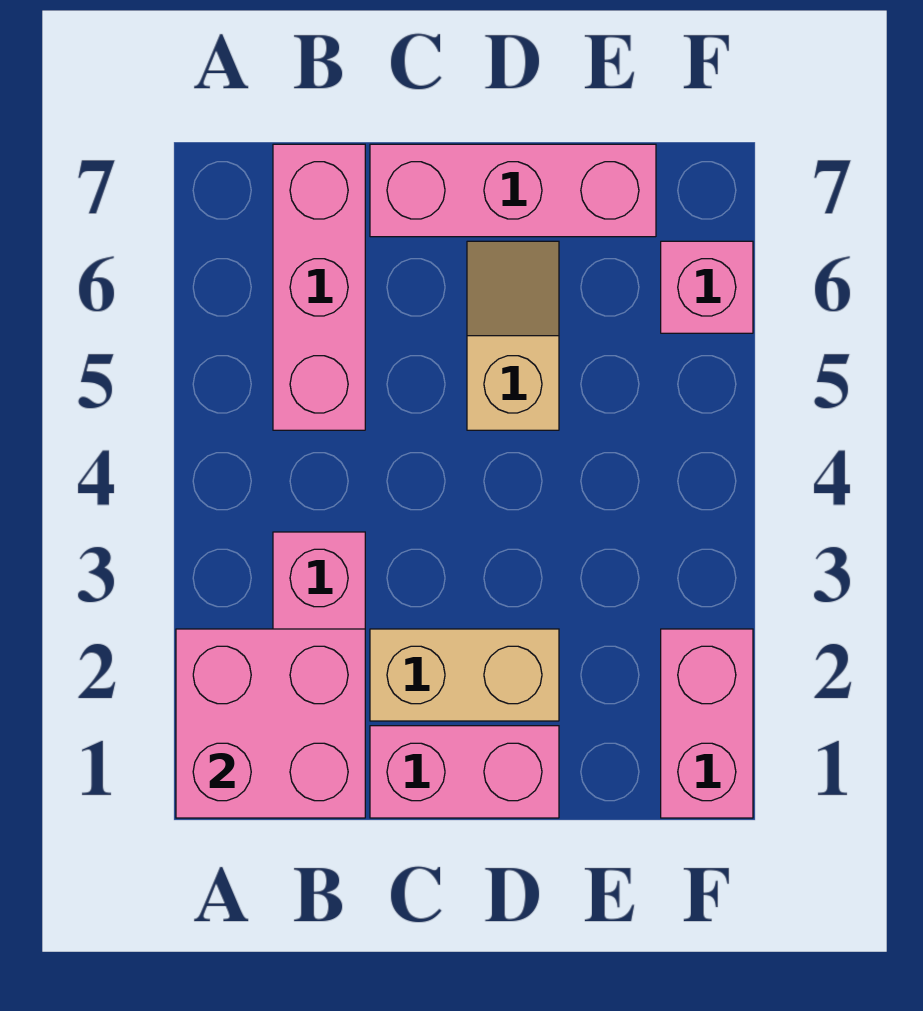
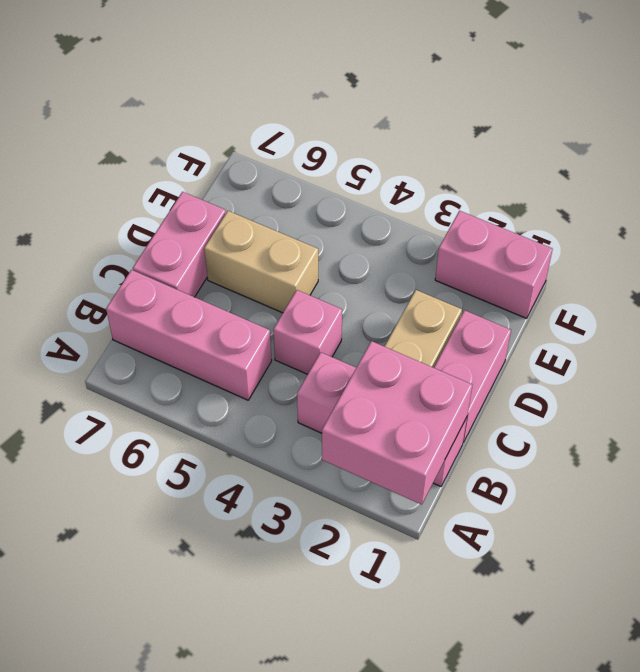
pink brick C7:E7 level 1 -> pink brick C7:D7 level 1
tan slope D5:D6 level 1 top 5 -> tan brick D5:D6 level 1
pink brick F6 level 1 -> pink brick C4 level 1

